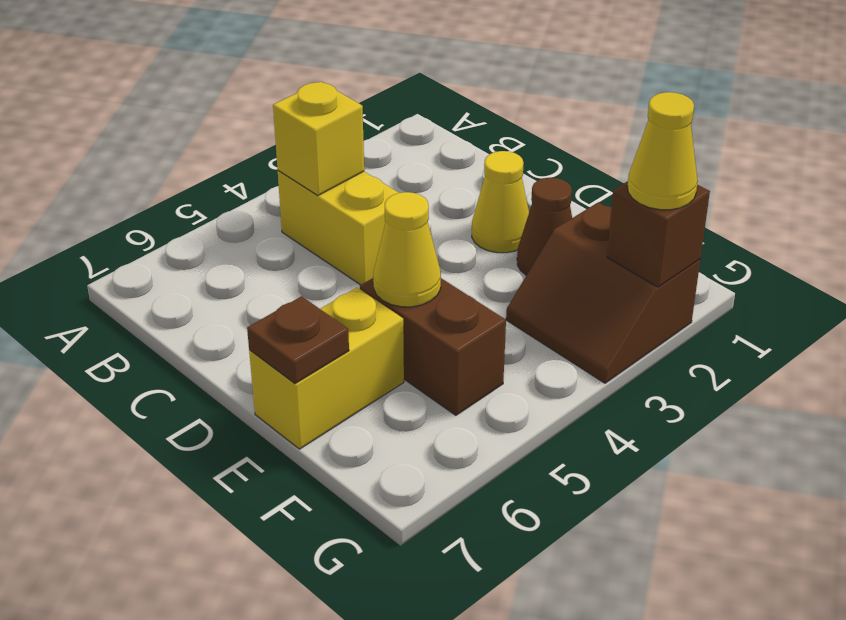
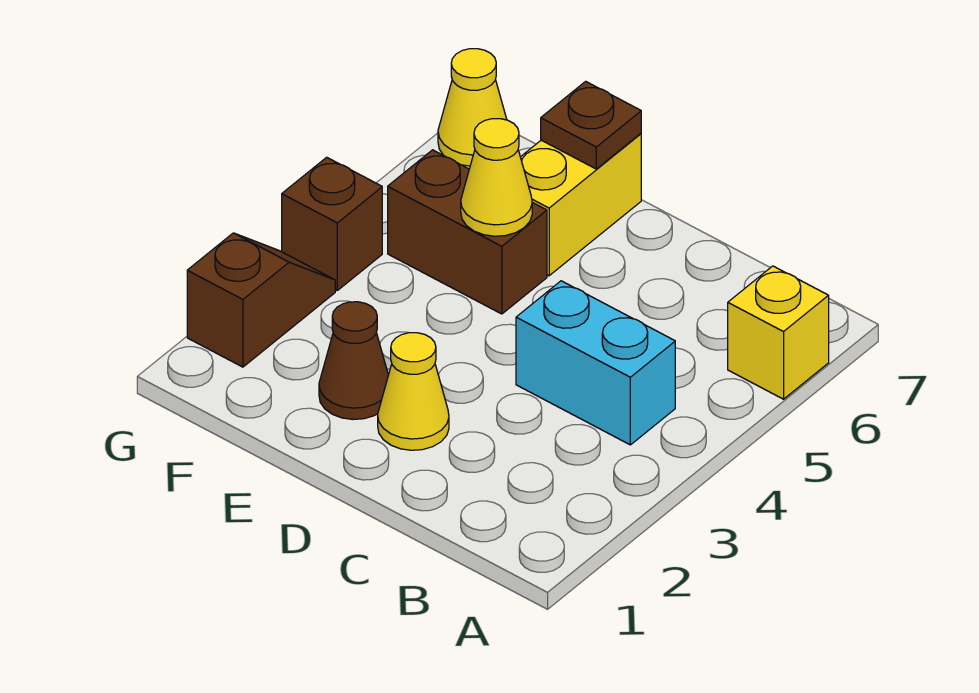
yellow brick B4:C4 level 1 -> cyan brick B4:C4 level 1
yellow brick B4 level 2 -> yellow brick A6 level 1
brown slope F2:G3 level 1 top 2 -> brown slope G2:G3 level 1 top 2
brown brick G2 level 2 -> brown brick G4 level 1
yellow cone G2 level 3 -> yellow cone G7 level 1

